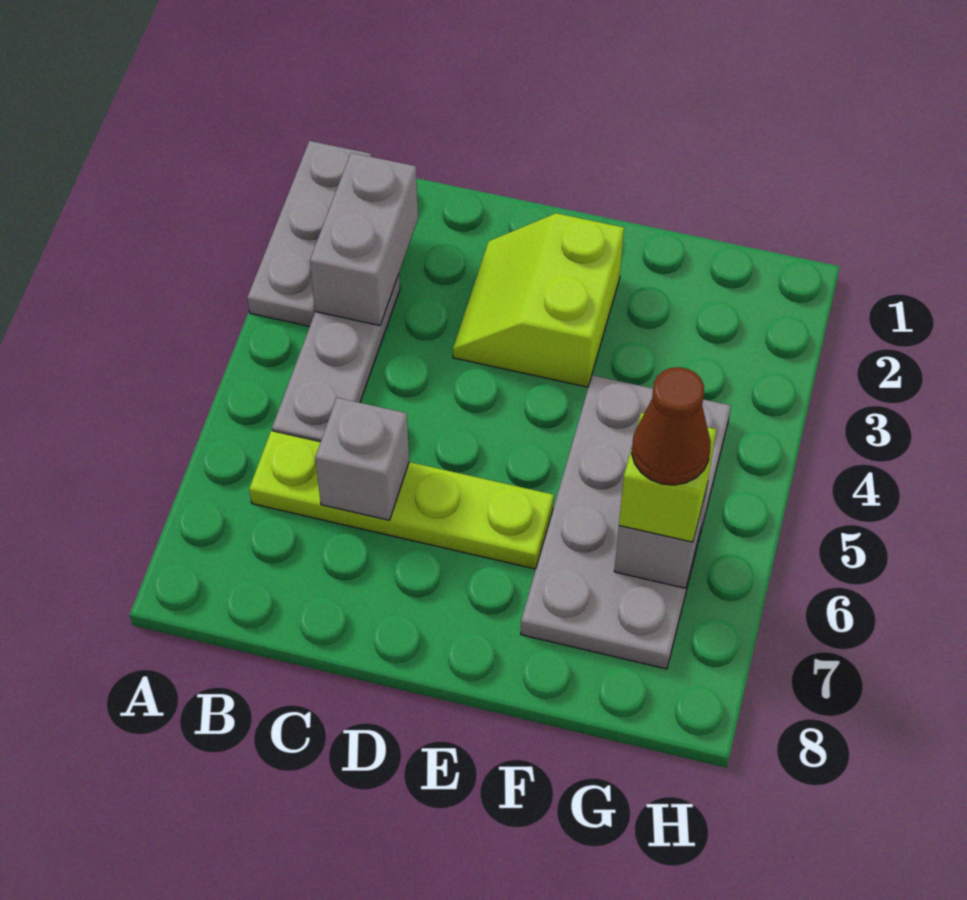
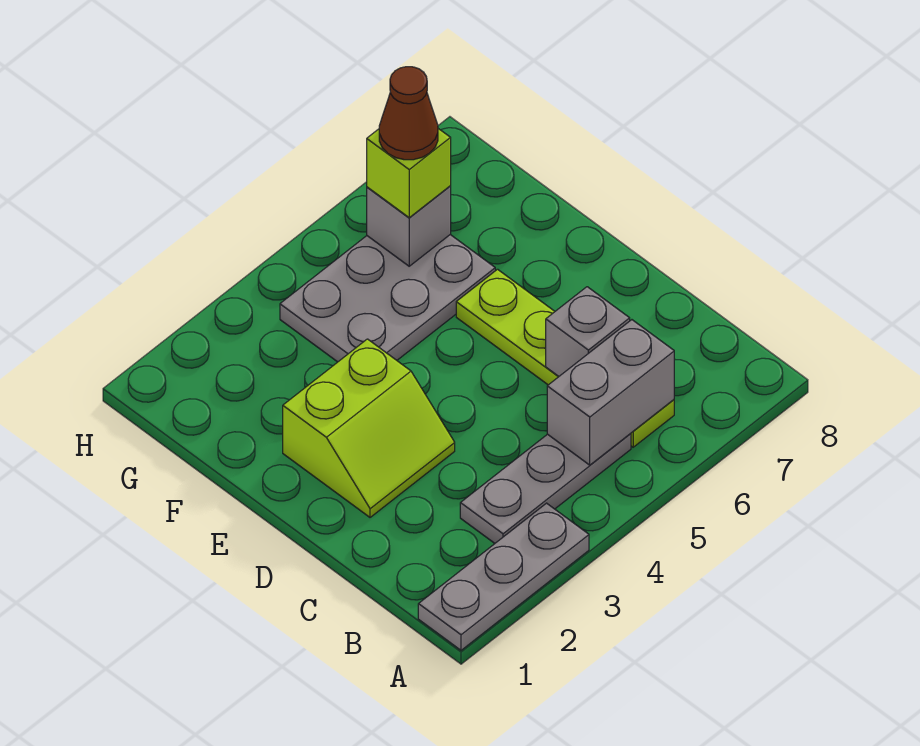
grey brick B2:B3 level 2 -> grey brick B5:B6 level 2
grey plate F4:G7 level 1 -> grey plate F4:G6 level 1

